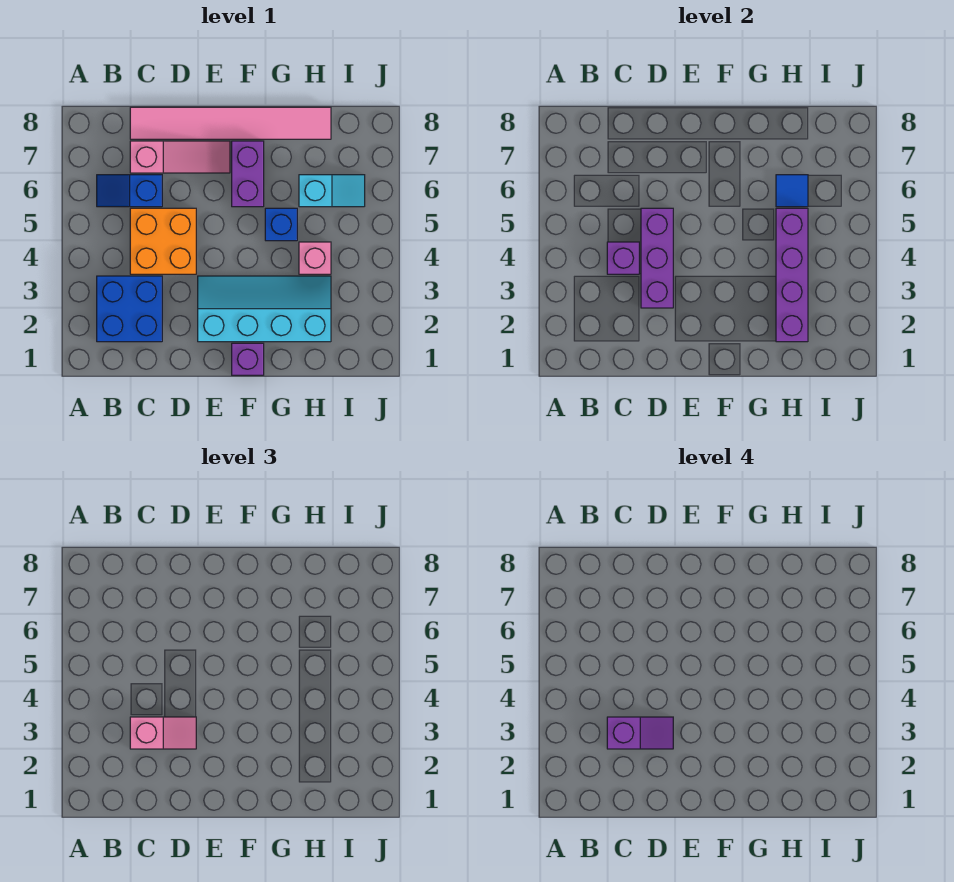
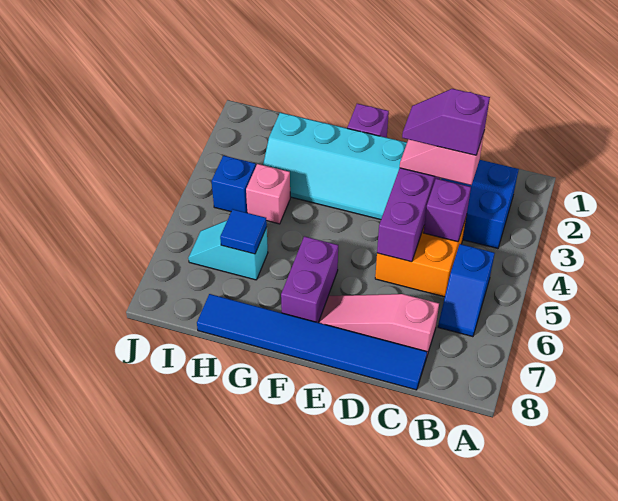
blue slope B6:C6 level 1 top C -> blue slope B5:B6 level 1 top 5
pink tile C8:H8 level 1 -> blue tile C8:H8 level 1
blue brick G5 level 1 -> blue brick I4 level 1
purple brick H2:H5 level 2 -> none

